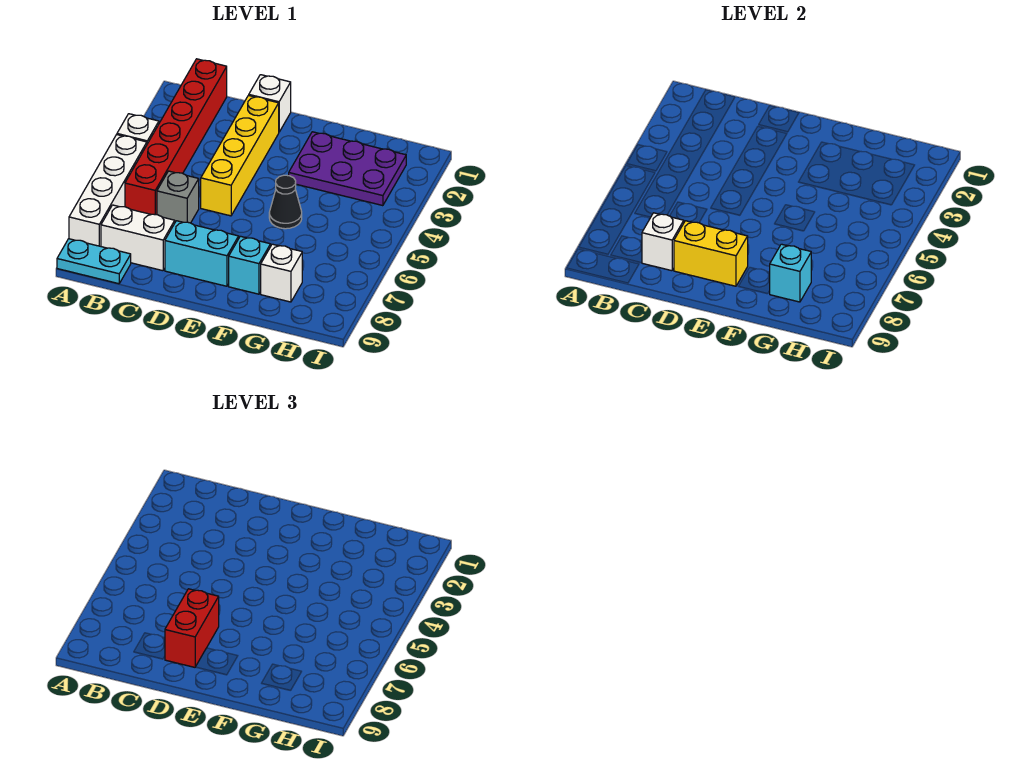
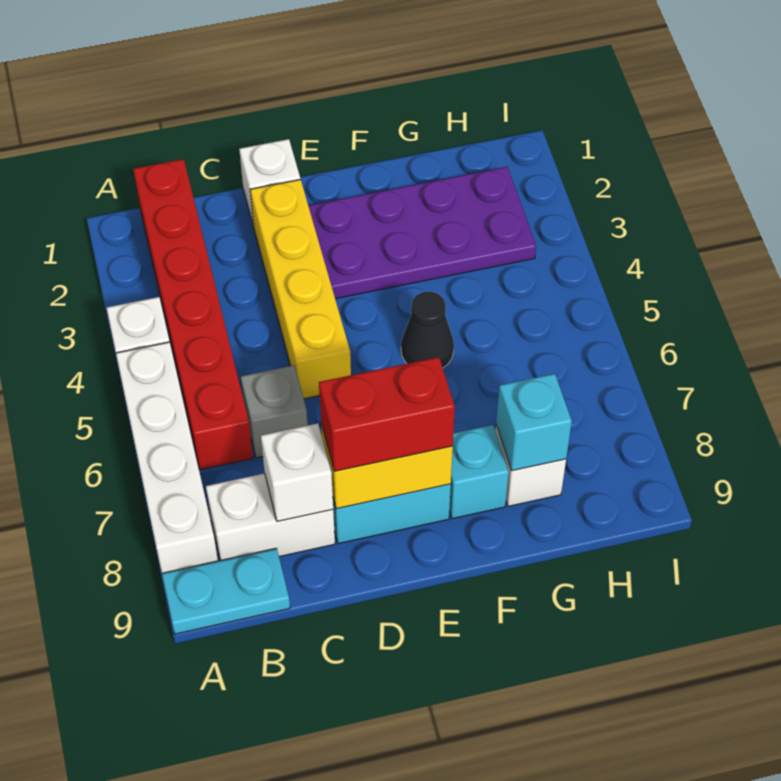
red brick D7:D8 level 3 -> red brick D8:E8 level 3
purple plate F2:H3 level 1 -> purple plate E2:H3 level 1

